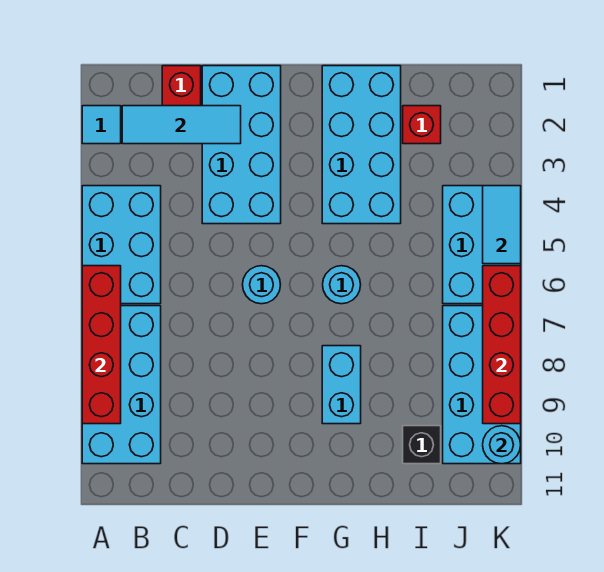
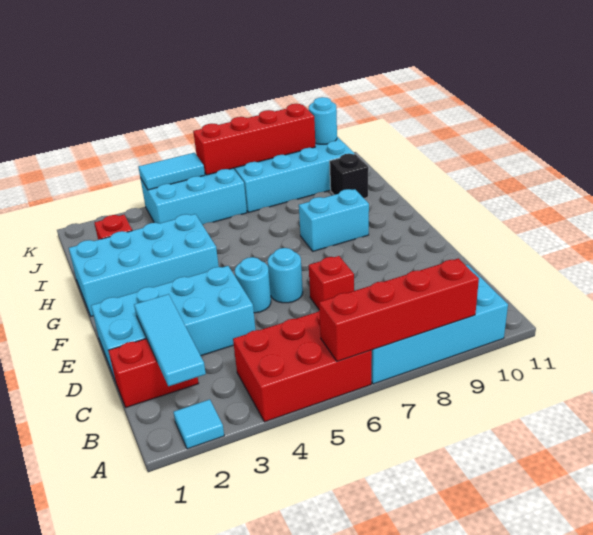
cyan brick A4:B6 level 1 -> red brick A4:B6 level 1
none -> red brick D7 level 1
cyan round brick G6 level 1 -> cyan round brick E5 level 1

